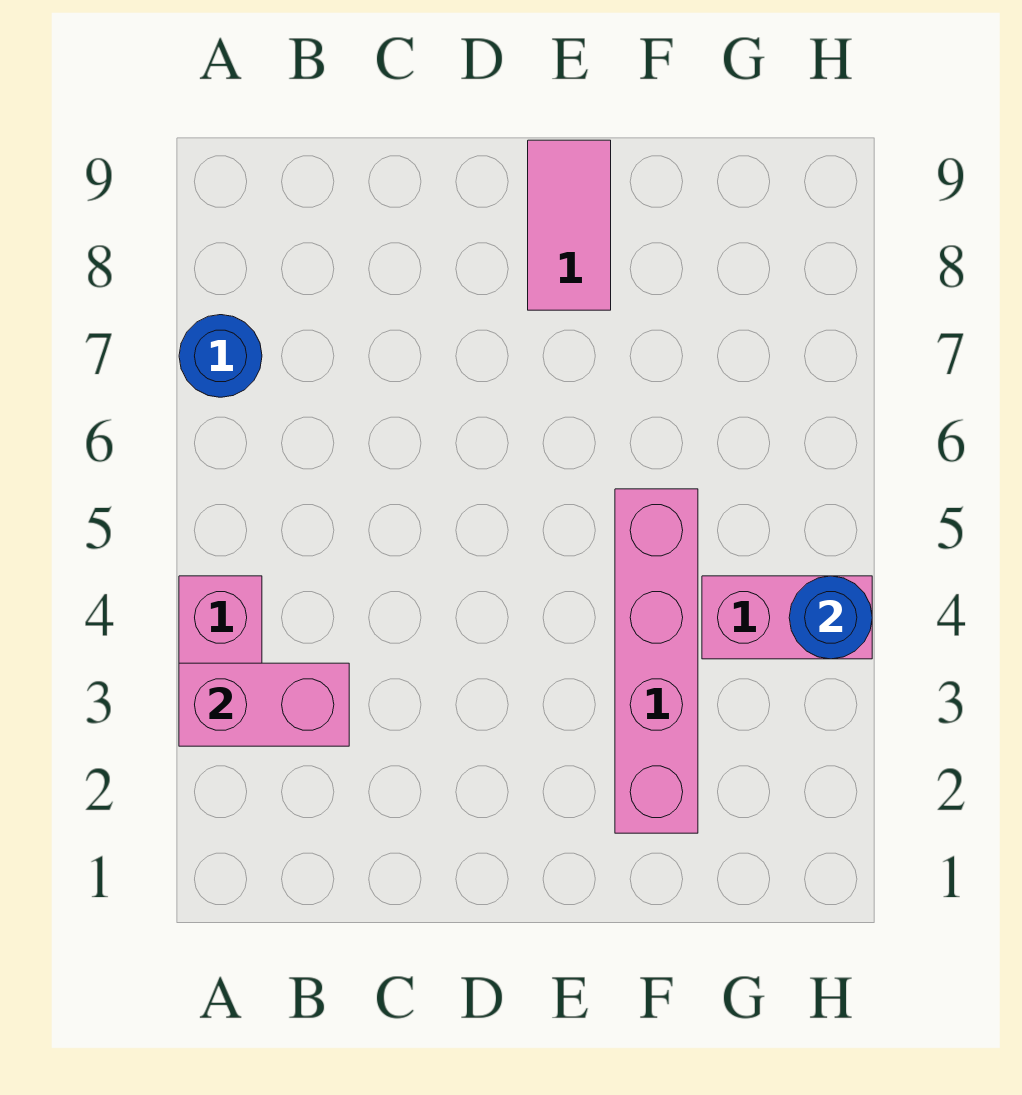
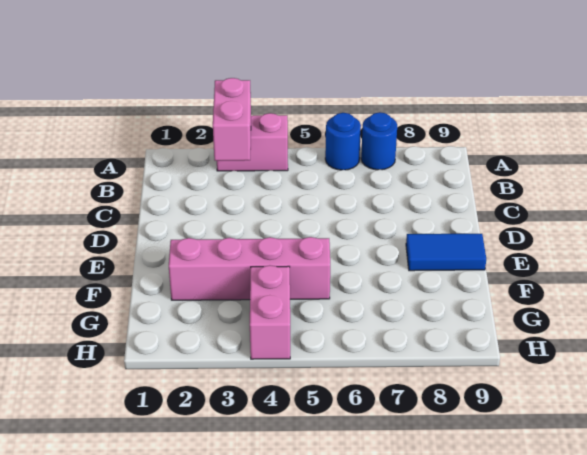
pink tile E8:E9 level 1 -> blue tile E8:E9 level 1
blue round brick H4 level 2 -> blue round brick A6 level 1

